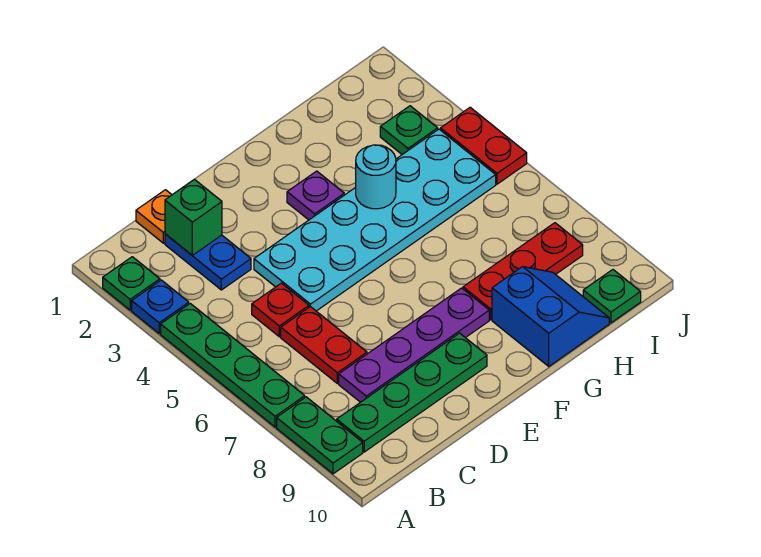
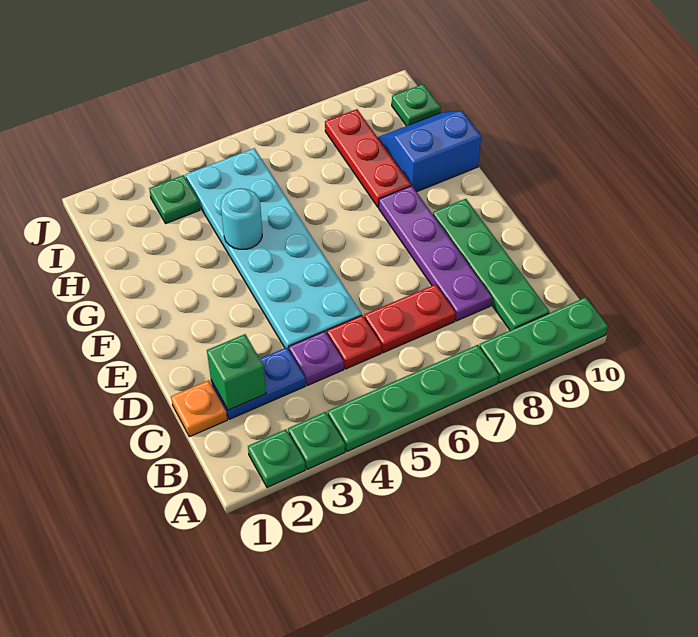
blue plate A3 level 1 -> green plate A3 level 1
green plate A8:A9 level 1 -> green plate A8:A10 level 1
purple plate F3 level 1 -> purple plate C4 level 1
red plate J4:J5 level 1 -> none

